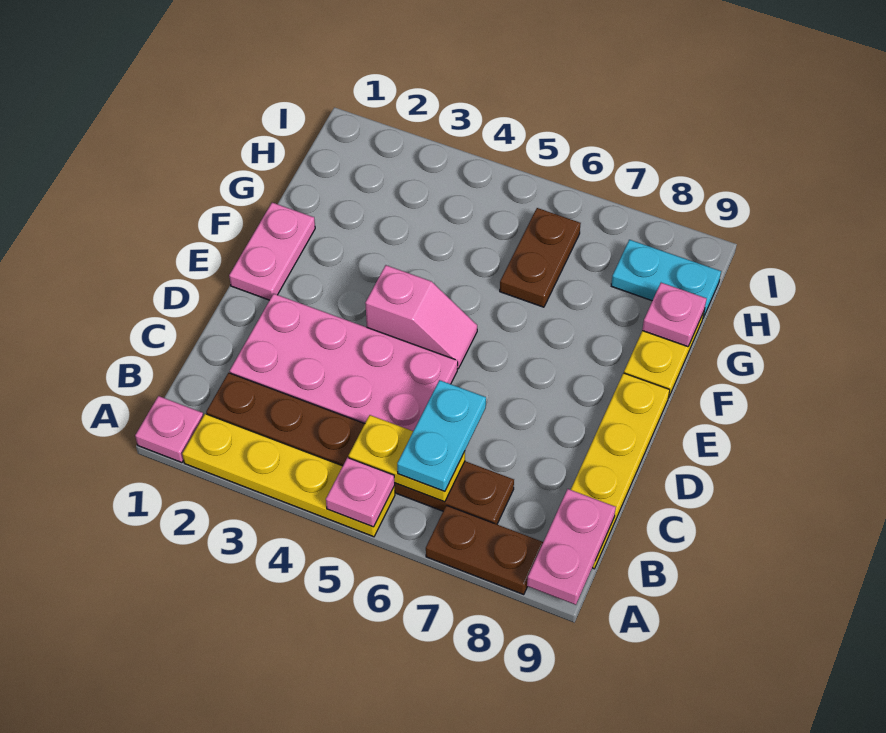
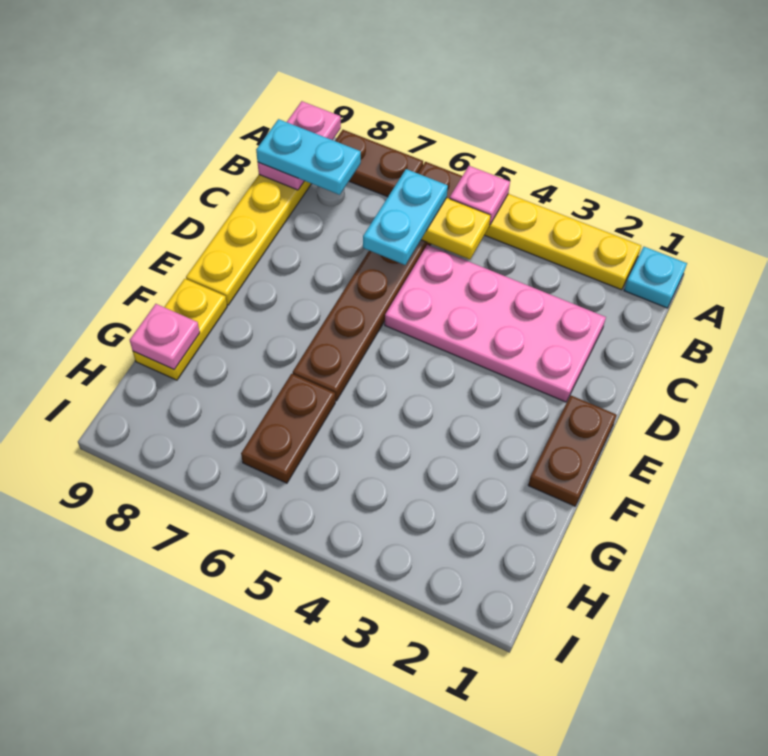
pink plate A1 level 1 -> cyan plate A1 level 1
brown plate B2:B7 level 1 -> brown plate A6:F6 level 1
pink plate E1:F1 level 1 -> brown plate E1:F1 level 1
pink slope E4:E5 level 1 top 4 -> none
cyan plate H8:H9 level 1 -> cyan plate B8:B9 level 3

